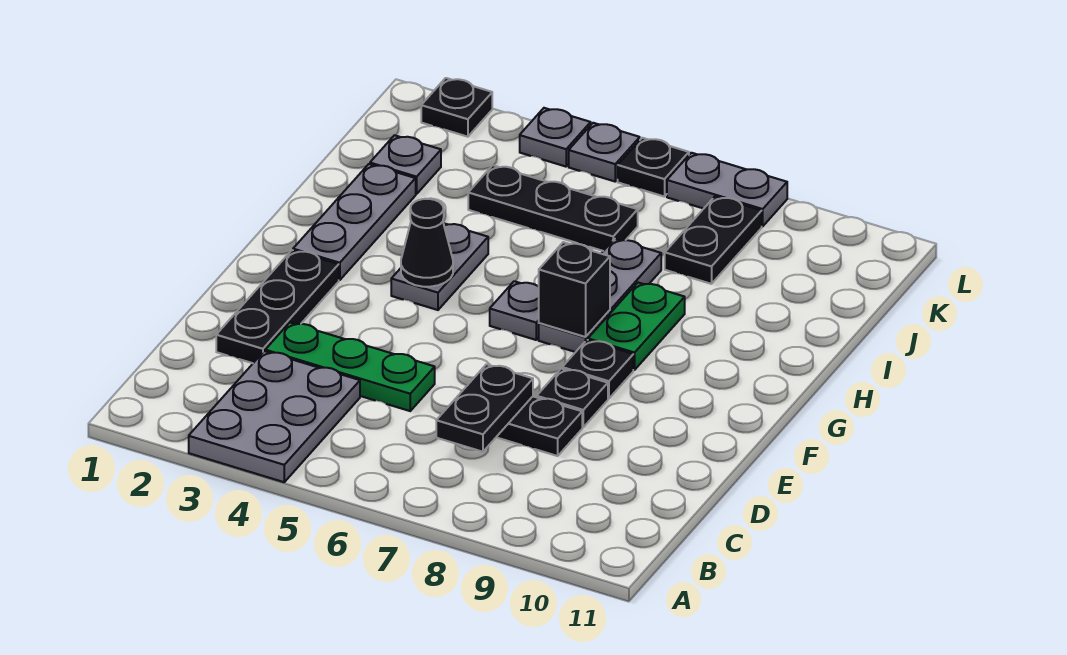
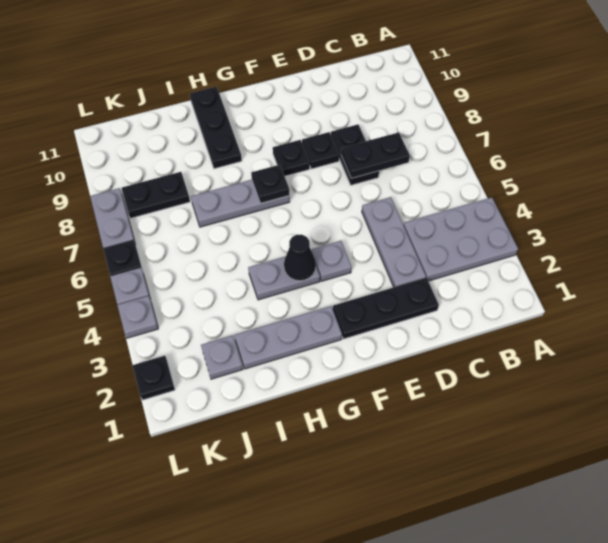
green plate D3:D5 level 1 -> grey plate D3:D5 level 1
grey plate G6 level 1 -> grey plate F4 level 1
black brick G7 level 2 -> black plate G7 level 2
green plate G8:H8 level 1 -> none
black plate J4:J6 level 1 -> black plate H9:H11 level 1

